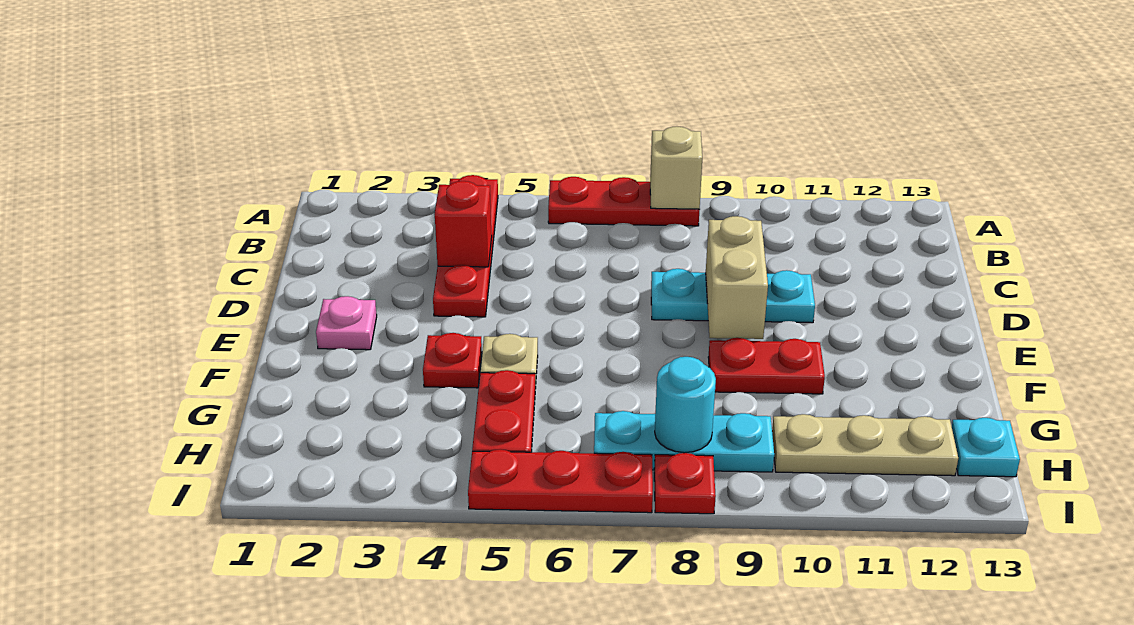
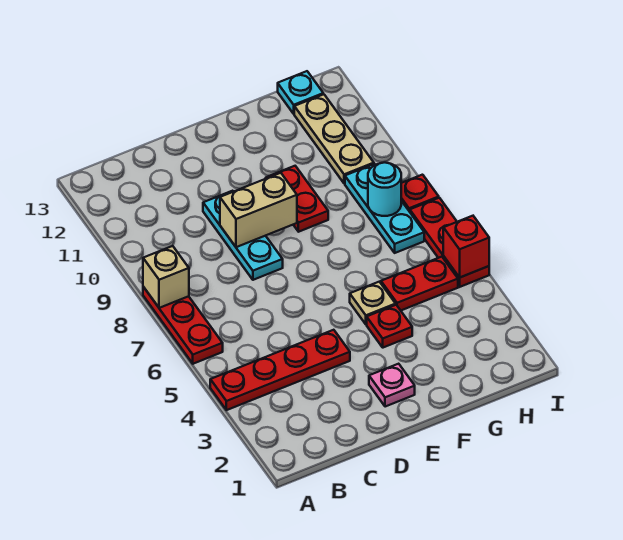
red brick C4 level 2 -> red brick I5 level 2

